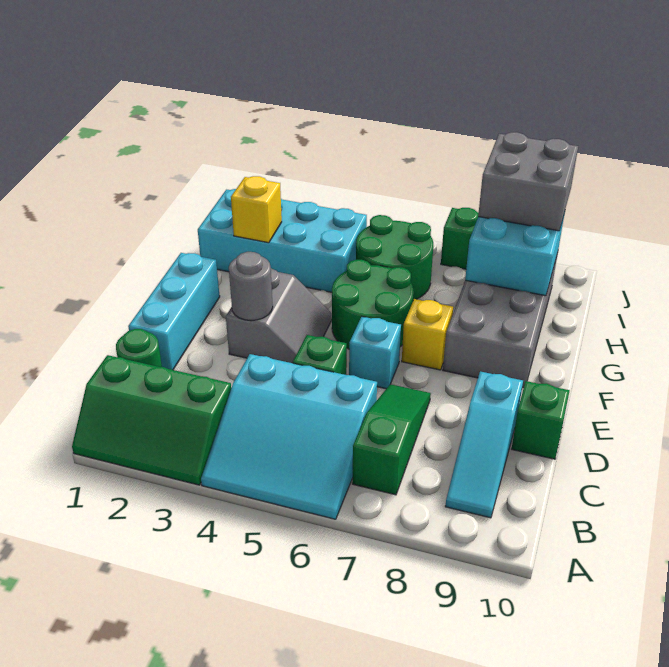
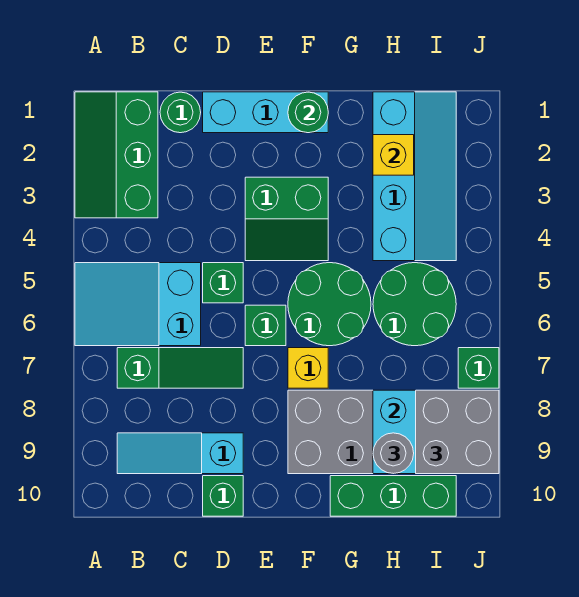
cyan slope A4:C6 level 1 top C -> cyan slope A5:C6 level 1 top C
grey slope E3:F4 level 1 top 3 -> green slope E3:F4 level 1 top 3
grey round brick E3 level 2 -> grey round brick H9 level 3
cyan brick E6 level 1 -> green brick E6 level 1
none -> green round brick F1 level 2
none -> green brick G10:I10 level 1
cyan brick H1:I4 level 1 -> cyan slope H1:I4 level 1 top H

